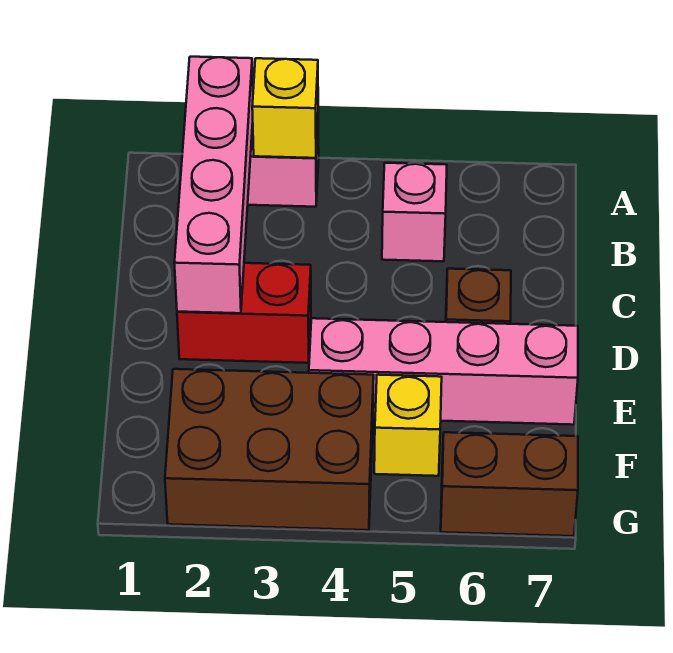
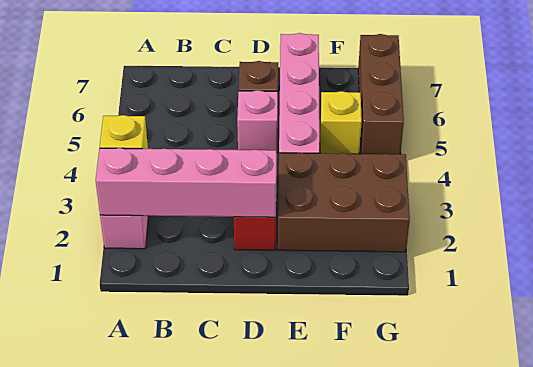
pink brick B5 level 1 -> pink brick D5 level 1
brown brick F2:G4 level 1 -> brown brick E2:G3 level 1
brown brick G6:G7 level 1 -> brown brick G5:G7 level 1

